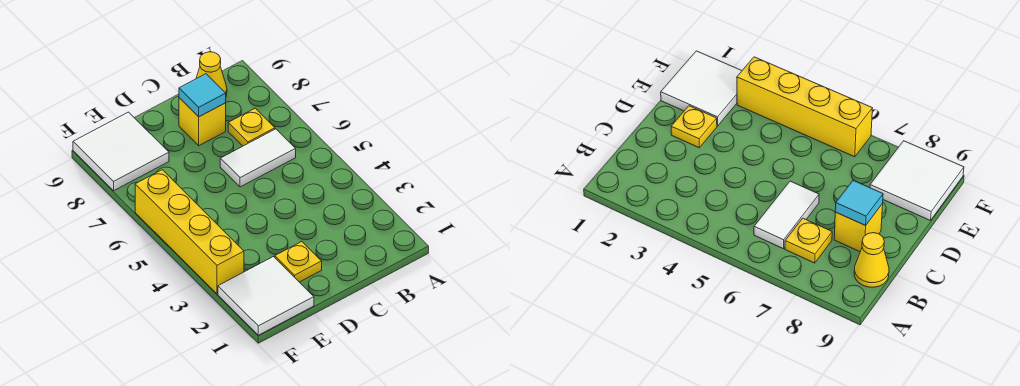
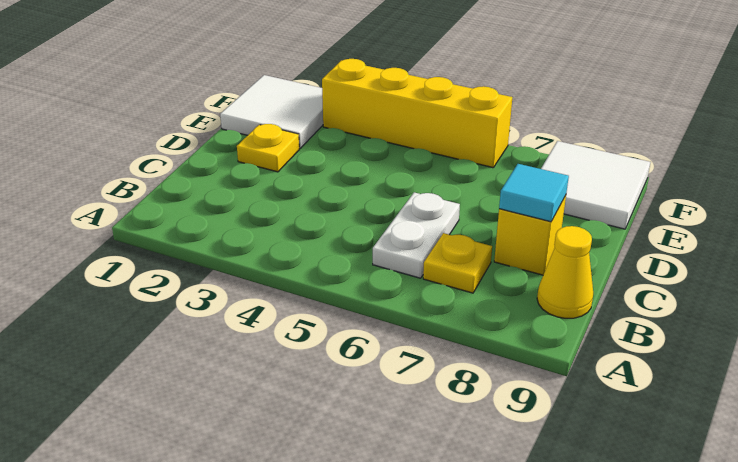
white tile B6:C6 level 1 -> white plate B6:C6 level 1

